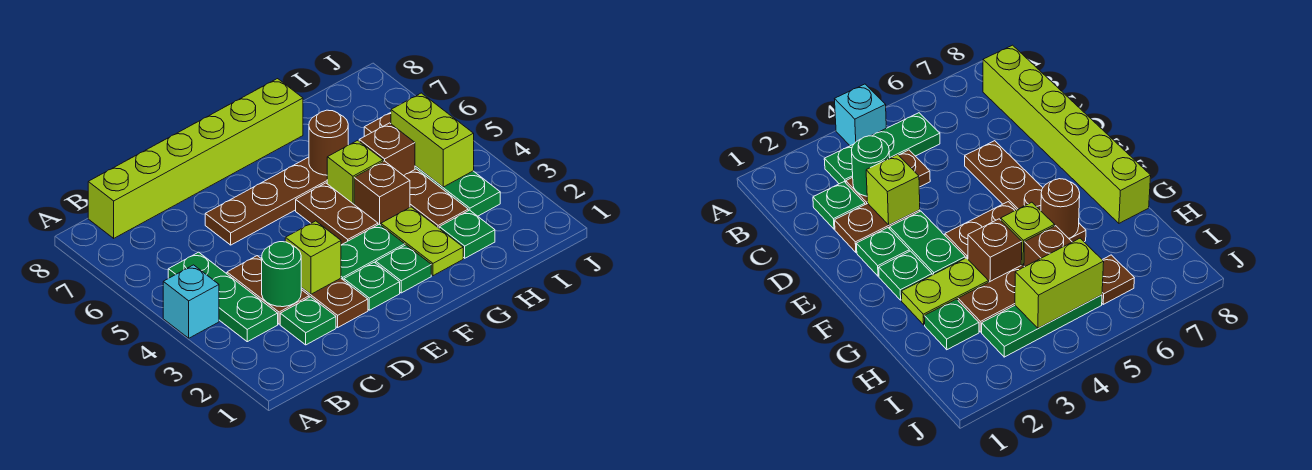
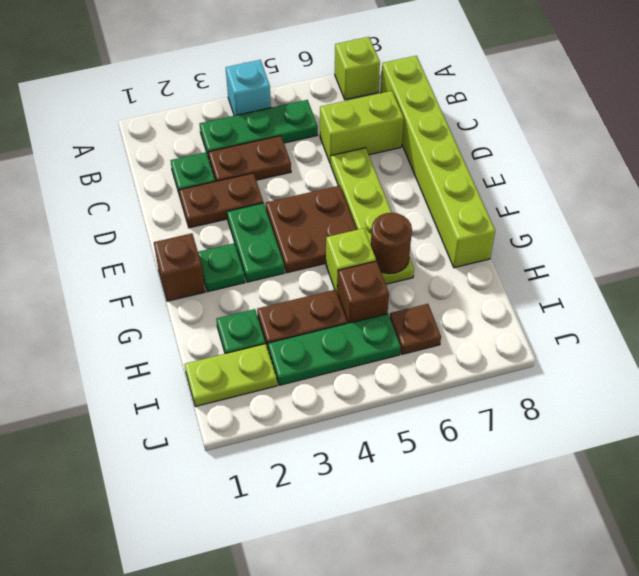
green round brick C3 level 2 -> none
lime brick D3 level 2 -> lime brick A7 level 1
brown plate D6:G6 level 1 -> lime plate D6:G6 level 1
green plate E2 level 1 -> none
brown plate F4:F5 level 1 -> brown plate E4:F5 level 1
lime plate G2:G3 level 1 -> lime plate I1:I2 level 1
brown brick G4 level 1 -> brown brick F1 level 1
lime brick I4:I5 level 2 -> lime brick C6:C7 level 1

